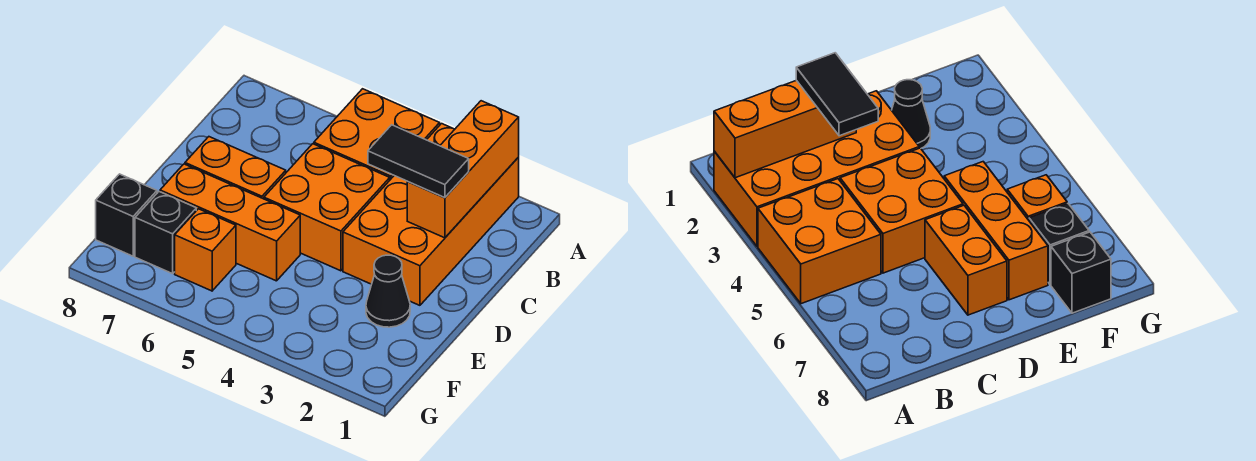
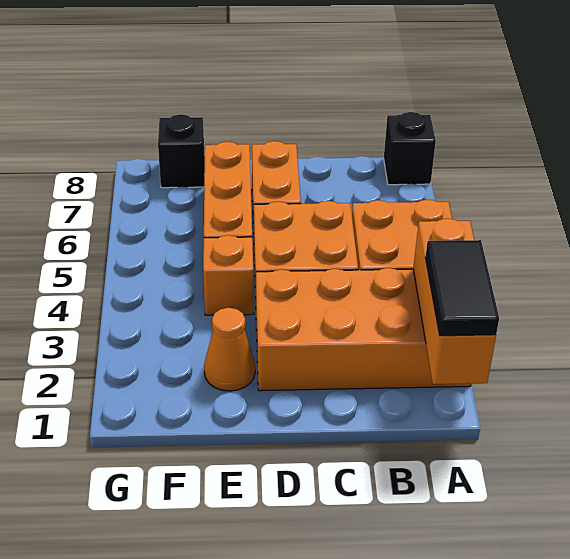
orange brick A2:C2 level 2 -> orange brick A1:A3 level 2
black tile C2:C3 level 3 -> black tile A1:A2 level 3
black cone E2 level 1 -> orange cone E2 level 1
orange brick F6 level 1 -> orange brick E4 level 1
black brick F7 level 1 -> black brick A8 level 1

